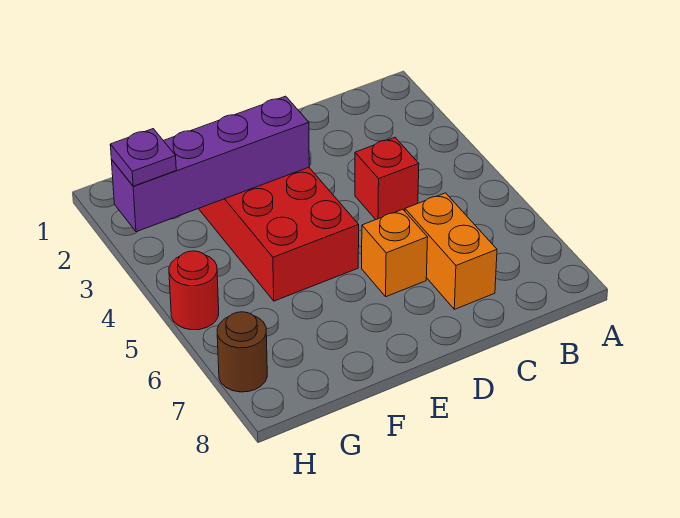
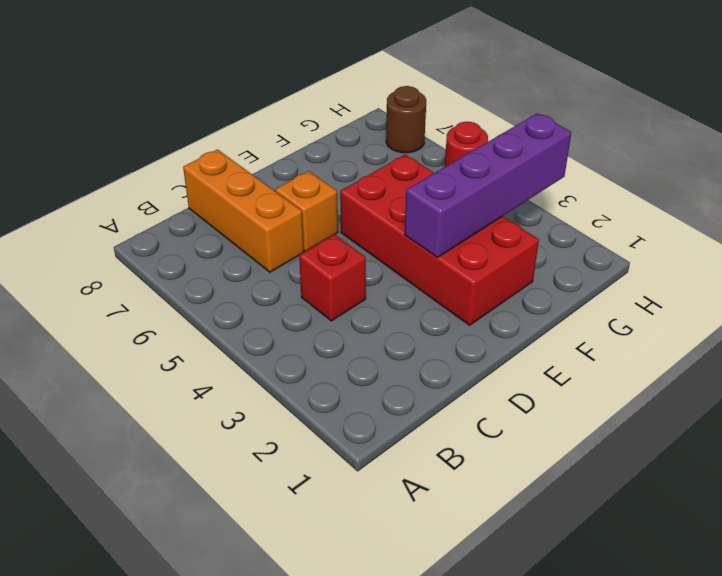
orange brick C6:C7 level 1 -> orange brick C6:C8 level 1
purple plate H3 level 3 -> none

